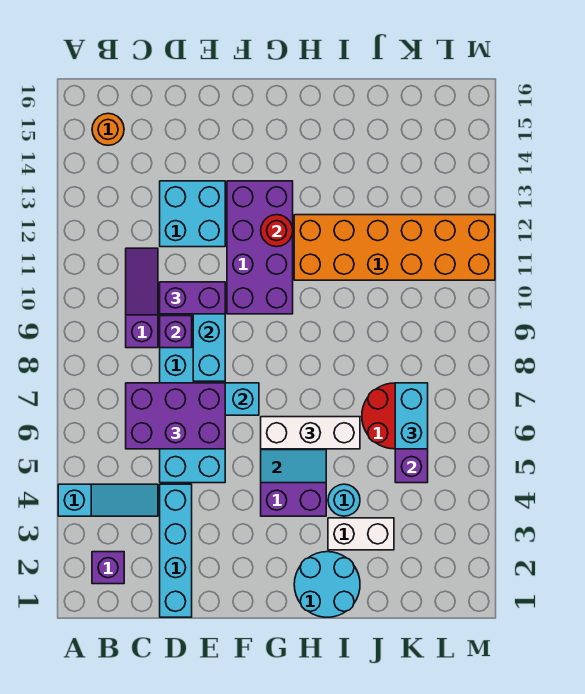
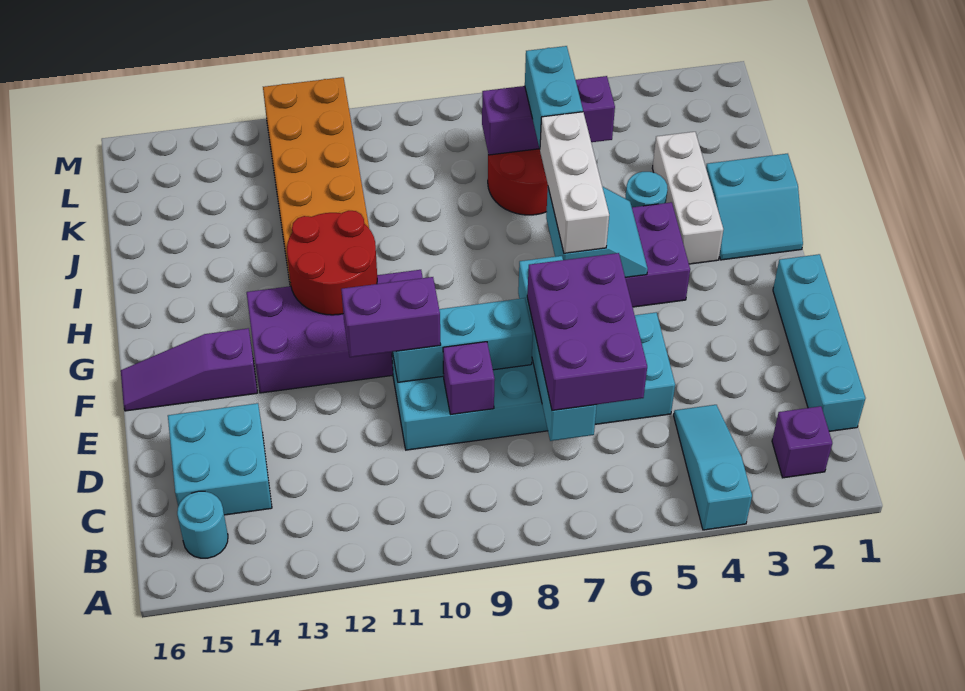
orange round brick B15 level 1 -> cyan round brick B15 level 1
purple slope C9:C11 level 1 top 9 -> purple slope F14:F16 level 1 top 14
cyan brick D1:D4 level 1 -> cyan brick C1:F1 level 1
purple brick D10:E10 level 3 -> purple brick E10:E11 level 3
cyan brick D12:E13 level 1 -> cyan brick C14:D15 level 1
red round brick G12 level 2 -> red round brick G11:H12 level 2
cyan round brick H1:I2 level 1 -> cyan slope H1:I2 level 1 top I
white brick I3:J3 level 1 -> white brick H3:J3 level 1
cyan brick K6:K7 level 3 -> cyan brick J6:K6 level 3

